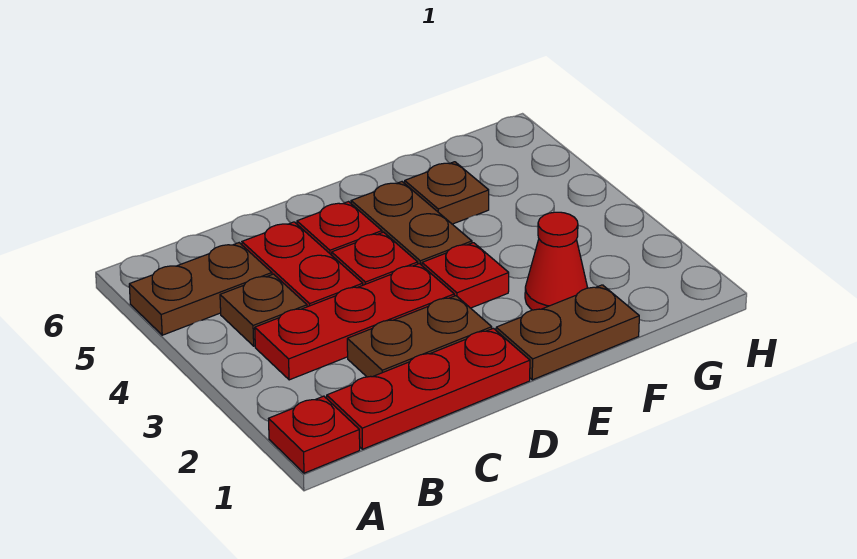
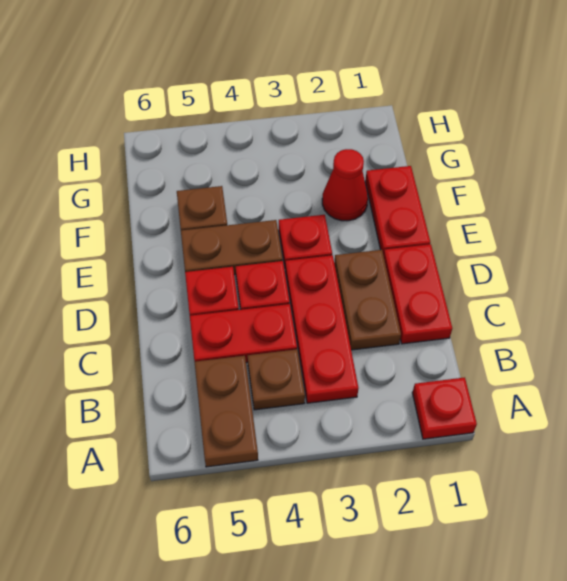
red plate B1:D1 level 1 -> red plate C1:D1 level 1
brown plate E1:F1 level 1 -> red plate E1:F1 level 1

